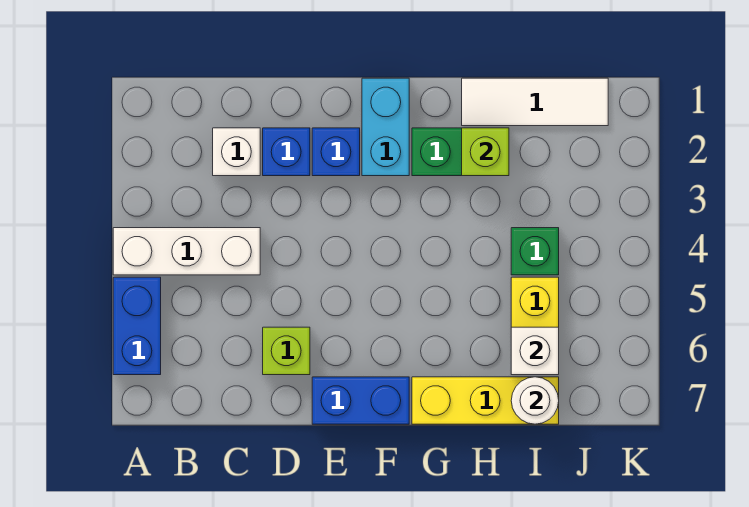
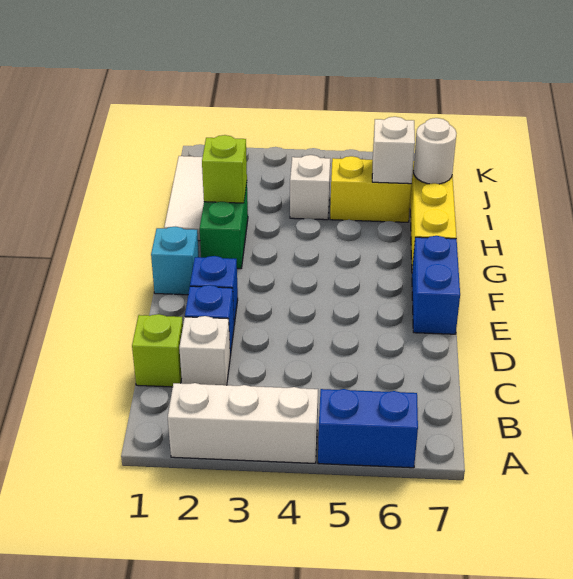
white brick A4:C4 level 1 -> white brick A2:A4 level 1
lime brick D6 level 1 -> lime brick C1 level 1
cyan brick F1:F2 level 1 -> cyan brick F1 level 1
green brick I4 level 1 -> white brick I4 level 1

